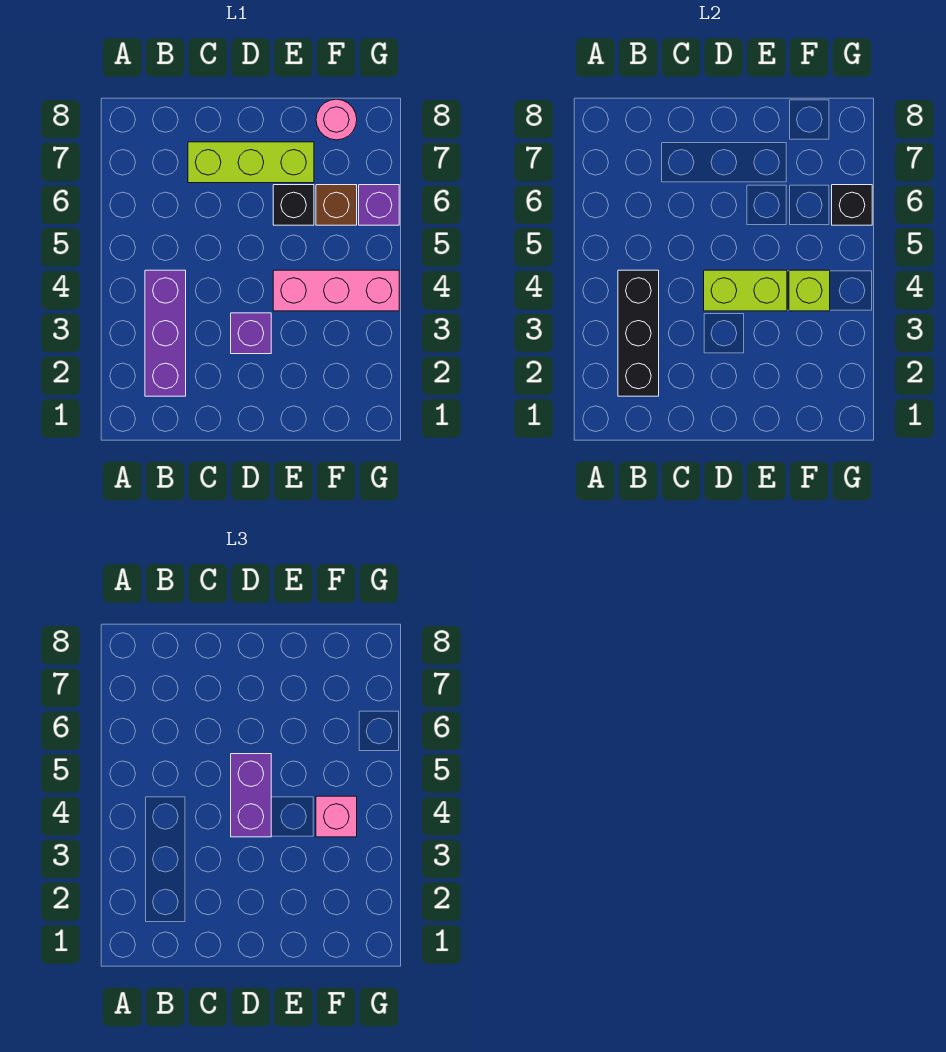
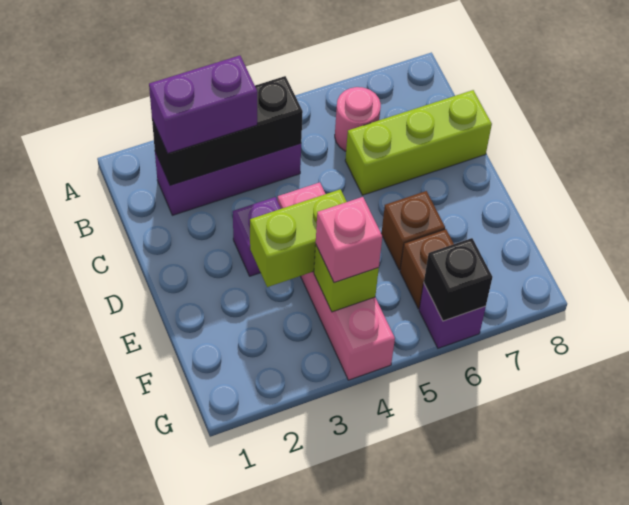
lime brick C7:E7 level 1 -> lime brick C6:C8 level 1
lime brick D4:E4 level 2 -> lime brick E3:E4 level 2
purple brick D4:D5 level 3 -> purple brick B2:B3 level 3
pink brick E4:G4 level 1 -> pink brick D4:G4 level 1
black brick E6 level 1 -> brown brick E6 level 1
pink round brick F8 level 1 -> pink round brick B6 level 1

